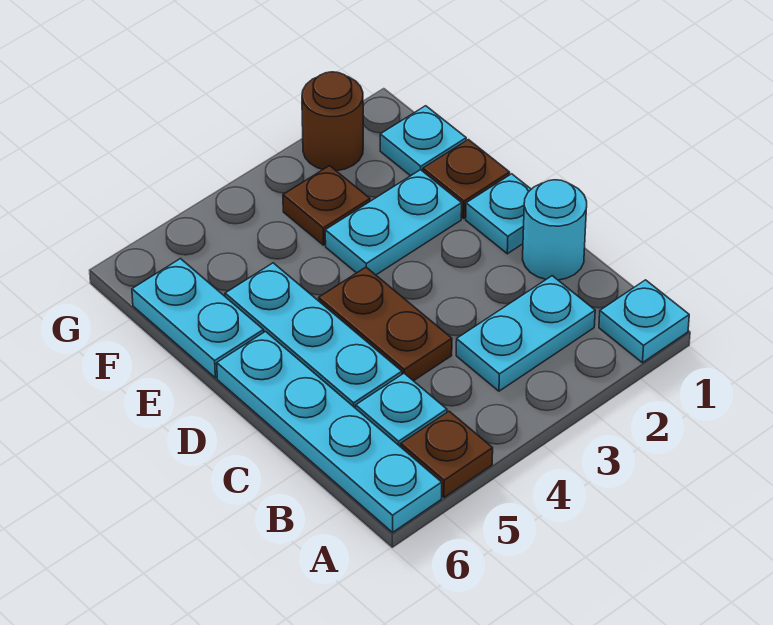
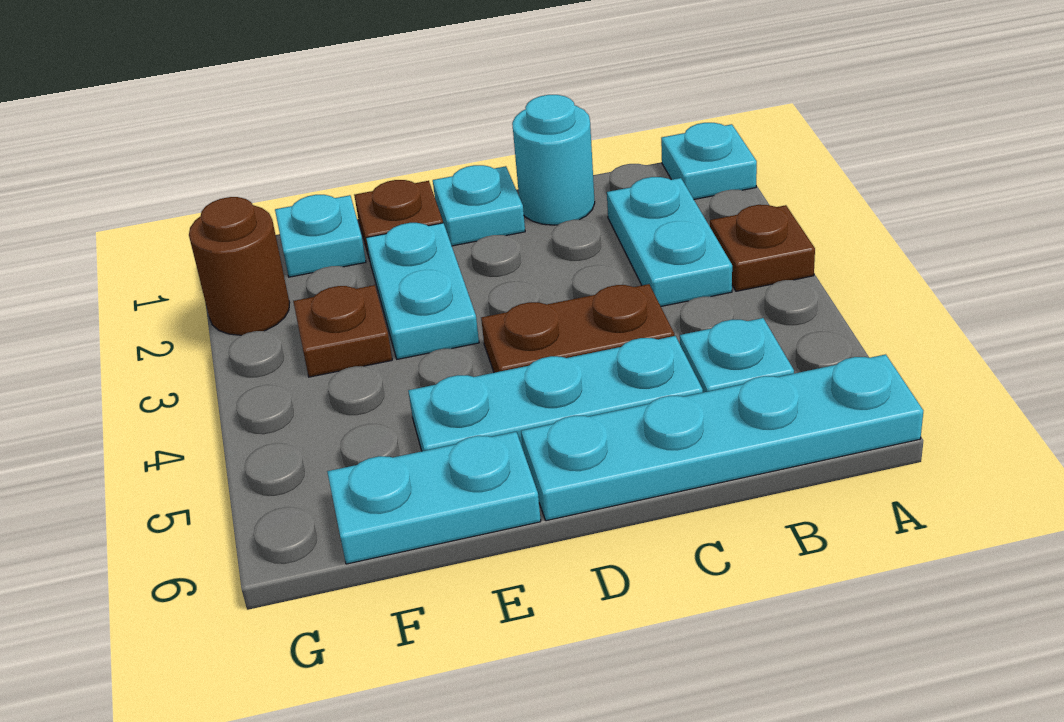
brown plate A5 level 1 -> brown plate A3 level 1

